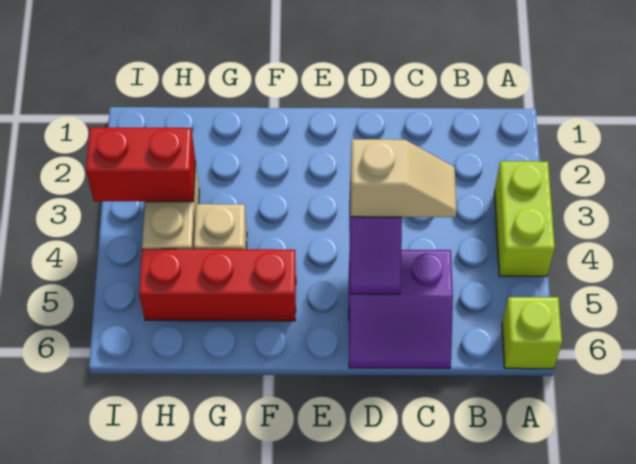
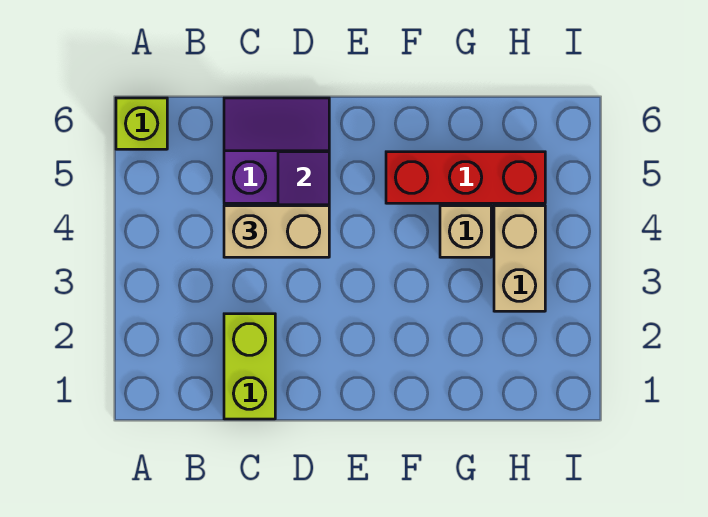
lime brick A3:A4 level 1 -> lime brick C1:C2 level 1
tan slope C4:D4 level 3 top D -> tan brick C4:D4 level 3
red brick H3:I3 level 2 -> none

